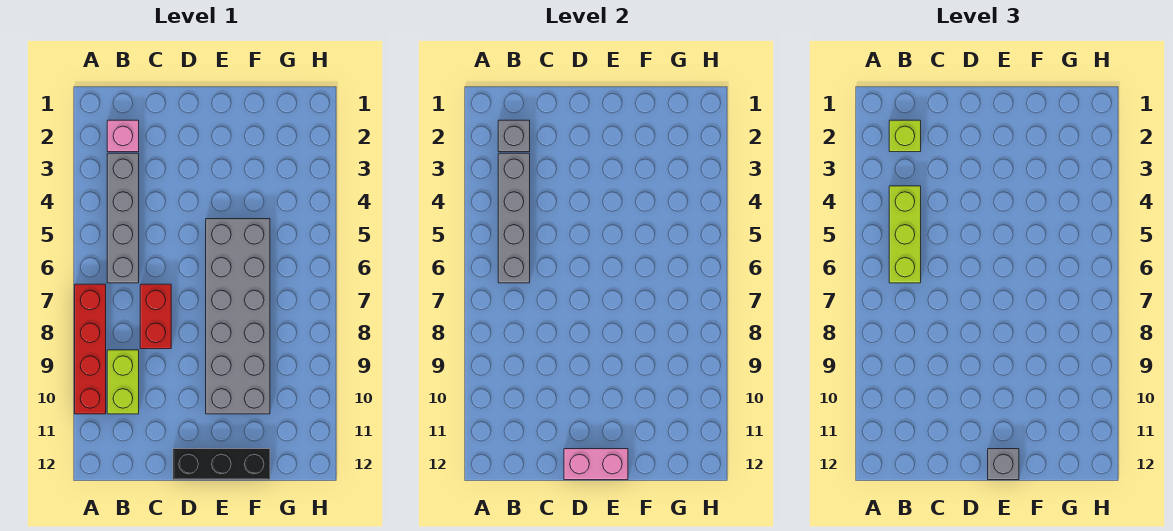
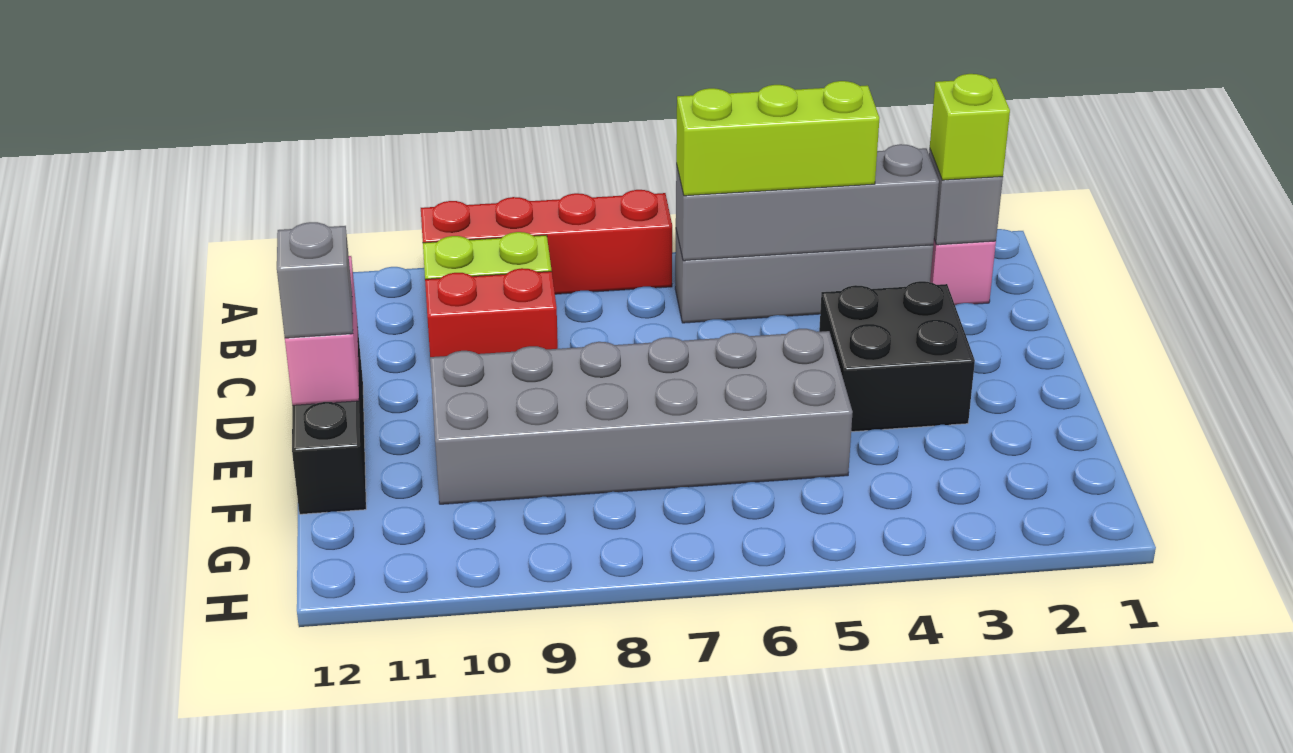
red brick C7:C8 level 1 -> red brick C9:C10 level 1
none -> black brick D3:E4 level 1

